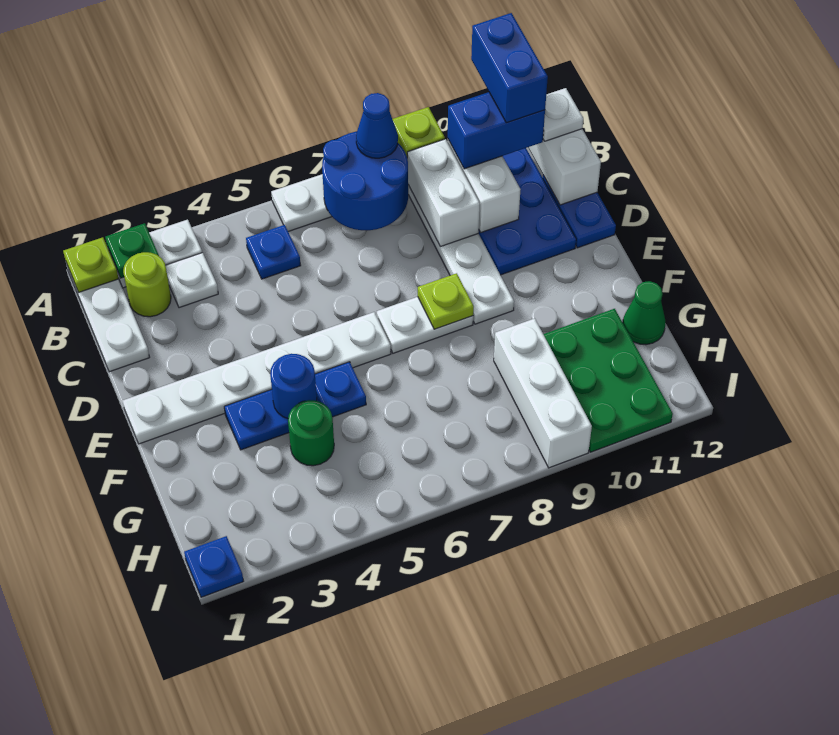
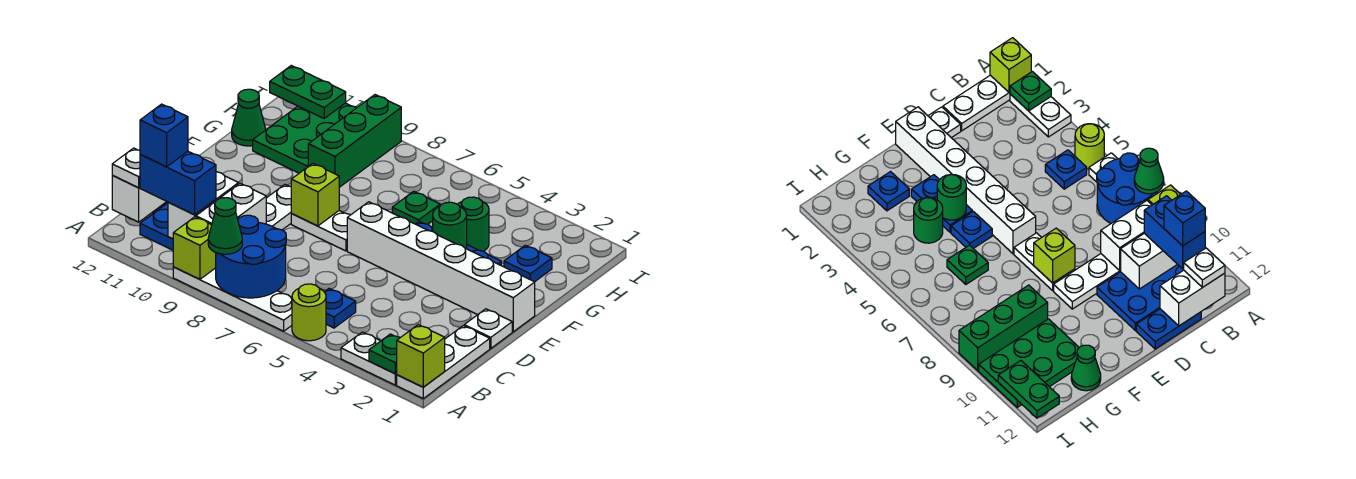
lime plate A1 level 2 -> lime brick A1 level 2
blue cone A8 level 3 -> green cone A8 level 3
blue brick A11:B11 level 4 -> blue brick B11 level 4
lime round brick B2 level 1 -> lime round brick A5 level 1
white plate B3 level 1 -> white plate D1 level 1
white plate E1:E6 level 1 -> white brick E1:E6 level 1
lime plate E8 level 2 -> lime brick E8 level 2
blue round brick F4 level 2 -> green round brick F4 level 2
none -> green plate G6 level 1
white brick G9:I9 level 1 -> green brick G9:I9 level 1
blue plate I1 level 1 -> blue plate G2 level 1
none -> green plate I11:I12 level 2

